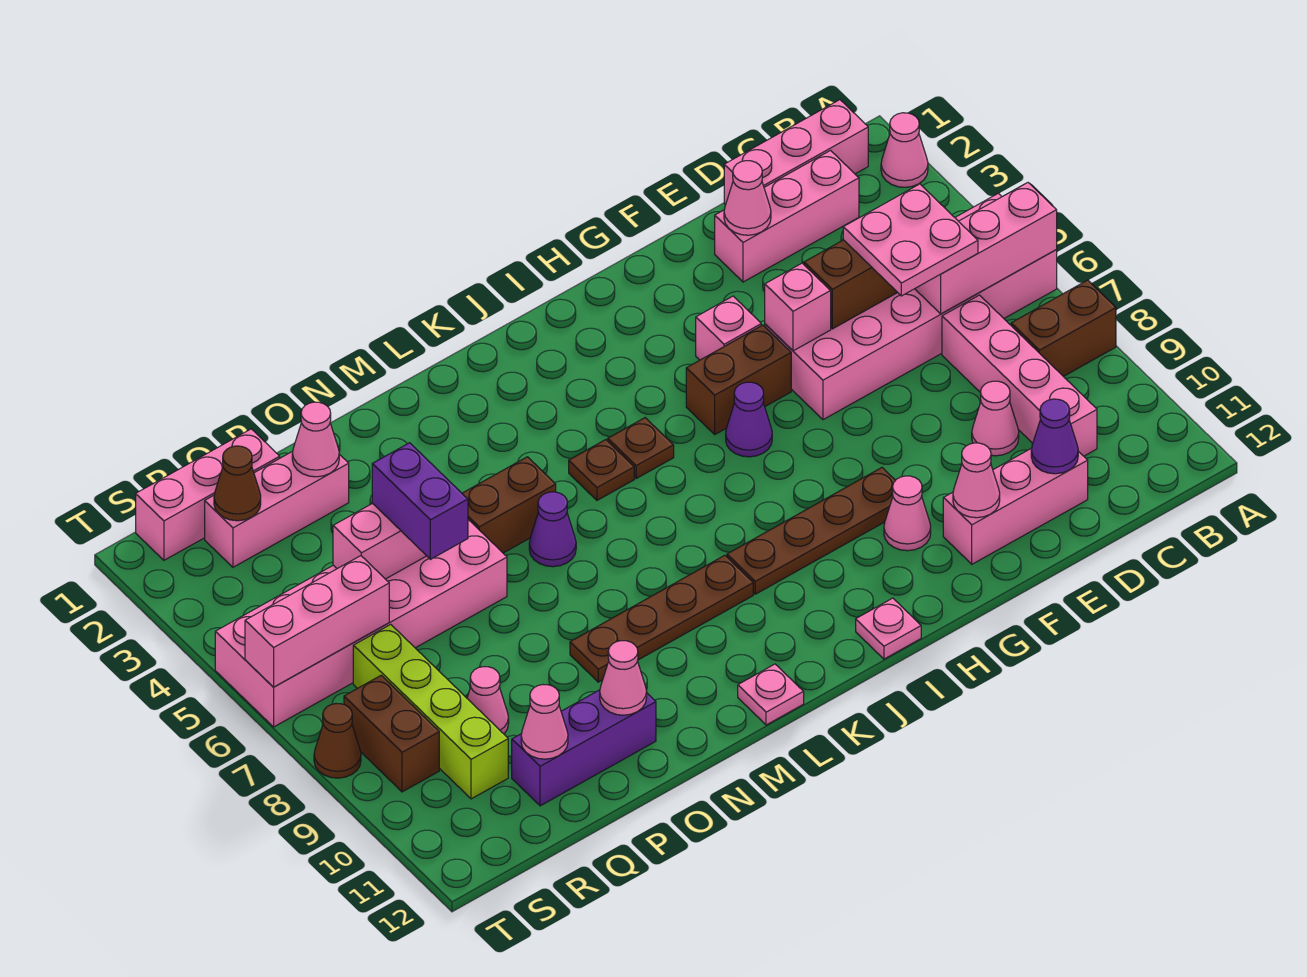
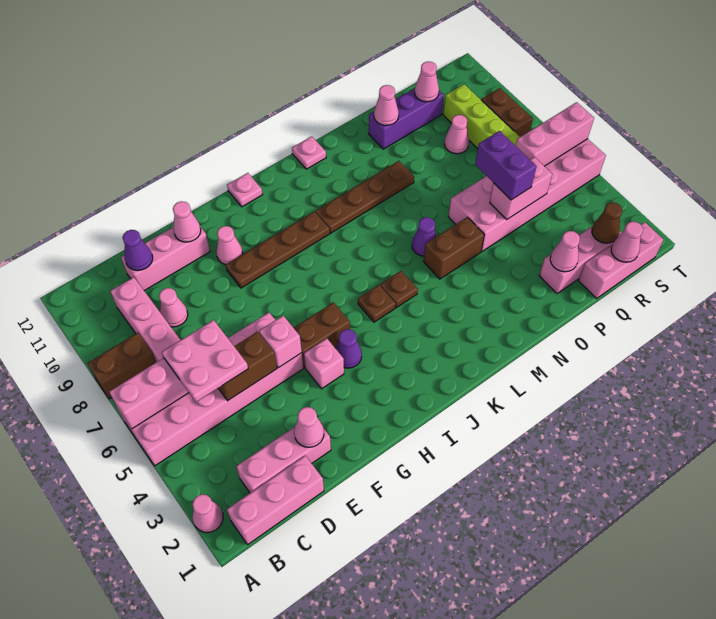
purple cone H6 level 1 -> purple cone H4 level 1
none -> pink cone R1 level 2
brown cone T8 level 1 -> none

